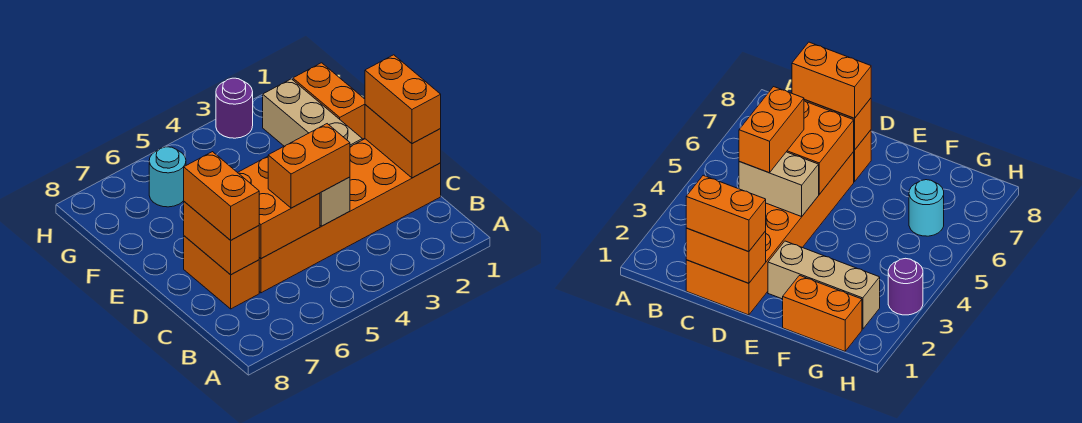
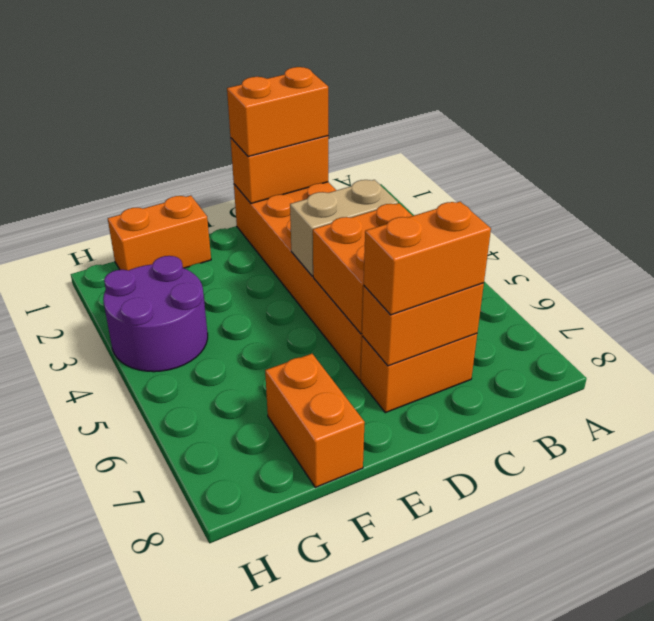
orange brick C4:C5 level 3 -> orange brick F7:F8 level 1
tan brick E2:G2 level 1 -> none
cyan round brick G6 level 1 -> none
purple round brick H3 level 1 -> purple round brick G3:H4 level 1

